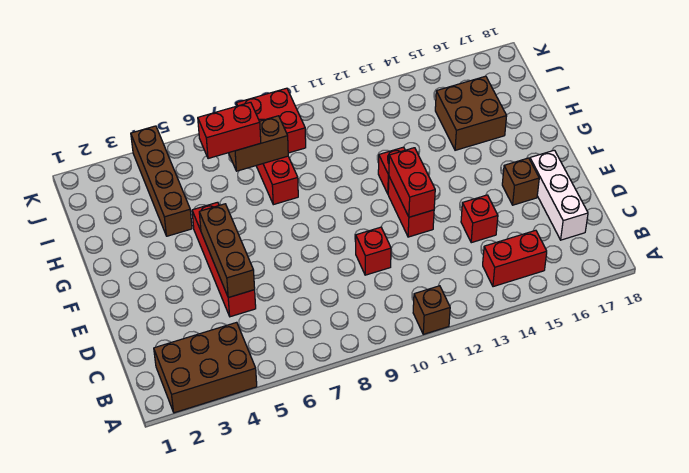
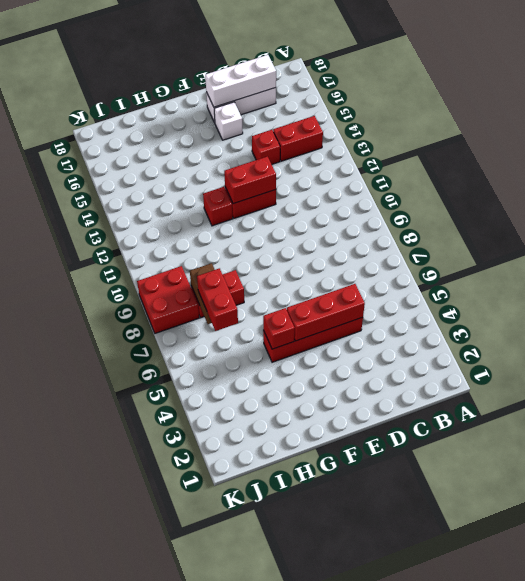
brown brick A2:B4 level 1 -> none
brown brick A11 level 1 -> none
red brick B14:B15 level 1 -> red brick B14:C14 level 1
none -> white brick C17:E17 level 2
brown brick D5:F5 level 2 -> red brick D5:F5 level 2
red brick D10 level 1 -> red brick G5 level 2
brown brick E16 level 1 -> white brick E16 level 1
brown brick H4:K4 level 1 -> none
brown brick H15:I16 level 1 -> none

